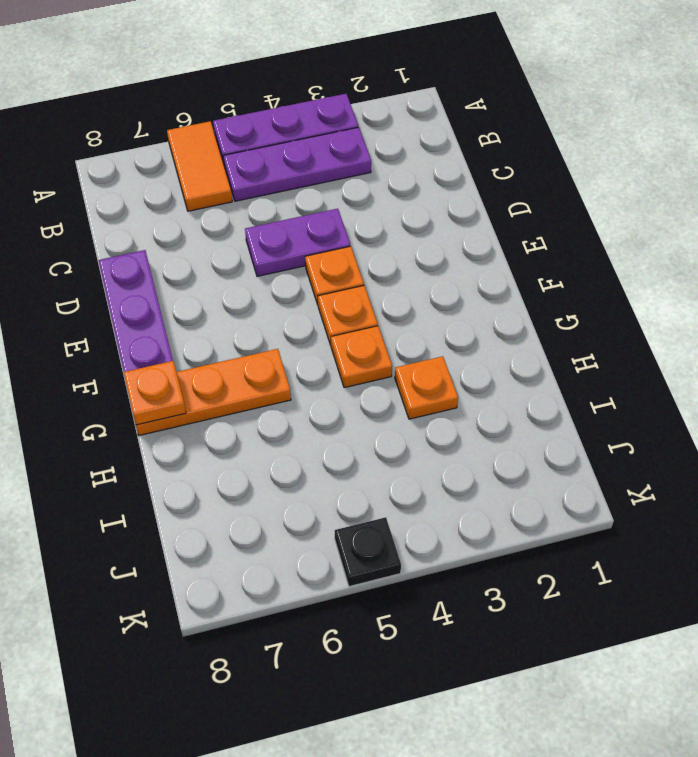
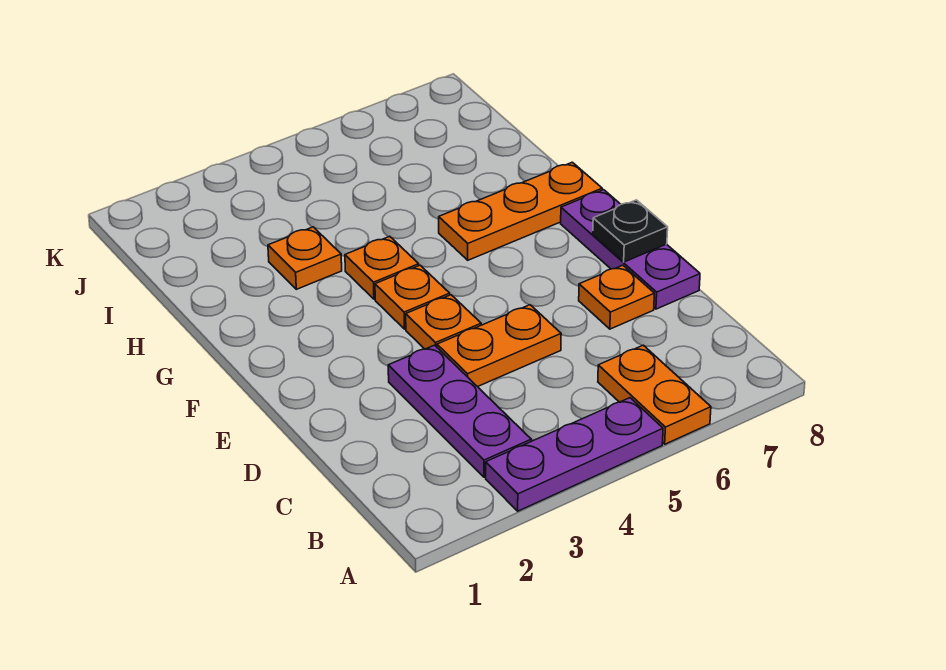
orange tile A6:B6 level 1 -> orange plate A6:B6 level 1
purple plate B3:B5 level 1 -> purple plate B3:D3 level 1
purple plate D4:D5 level 1 -> orange plate D4:D5 level 1
orange plate G8 level 2 -> orange plate D7 level 1
black plate K5 level 1 -> black plate E8 level 2

